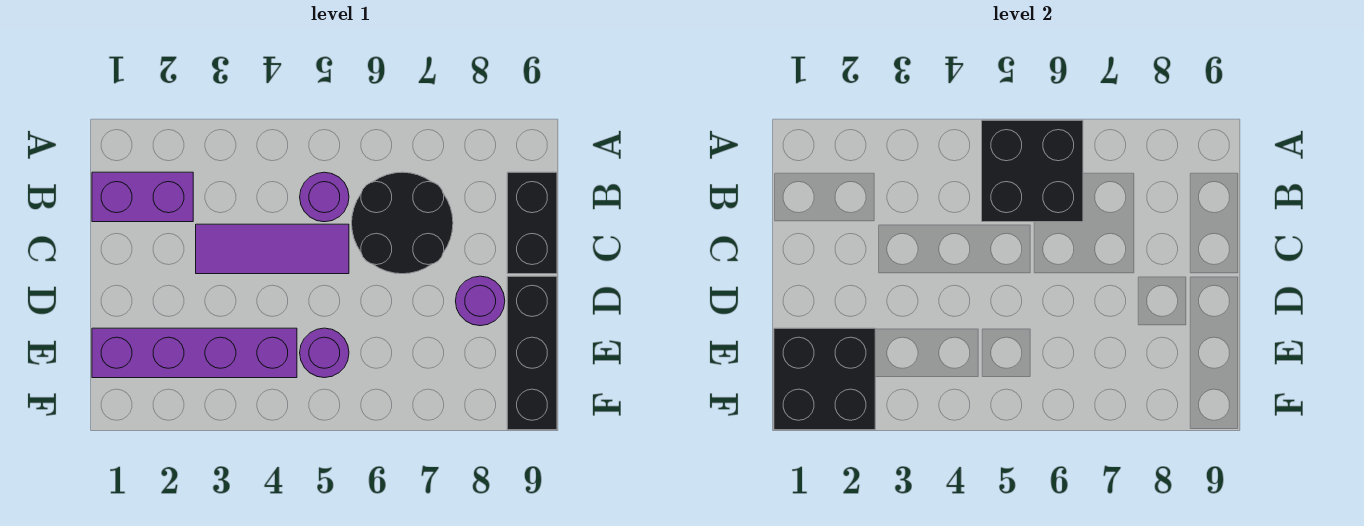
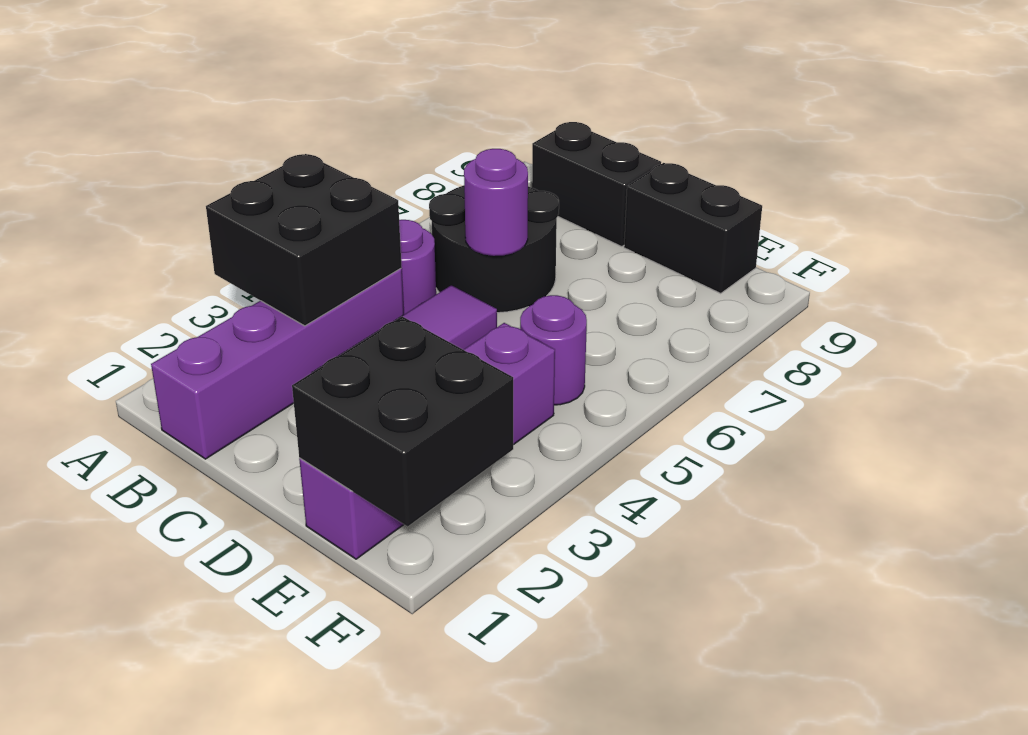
black brick A5:B6 level 2 -> black brick A3:B4 level 2
purple brick B1:B2 level 1 -> purple brick B1:B4 level 1
purple round brick D8 level 1 -> purple round brick C6 level 2
black brick D9:F9 level 1 -> black brick D9:E9 level 1

